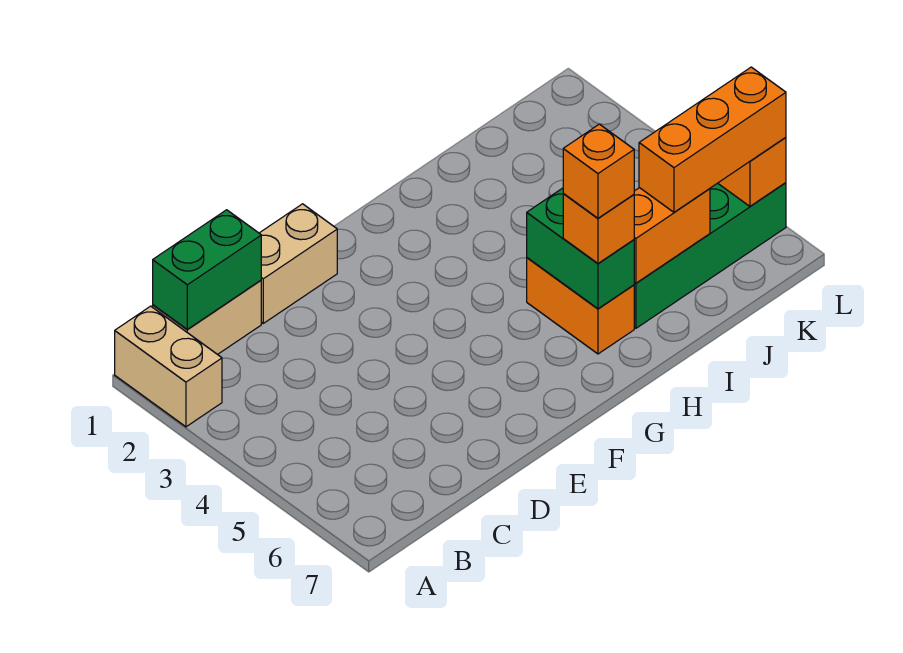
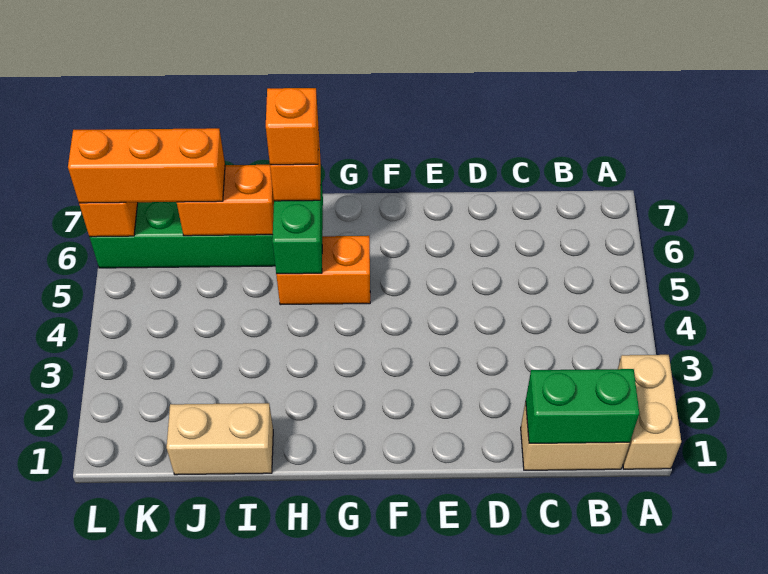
tan brick D1:E1 level 1 -> tan brick I1:J1 level 1
orange brick H5:H6 level 1 -> orange brick G5:H5 level 1

